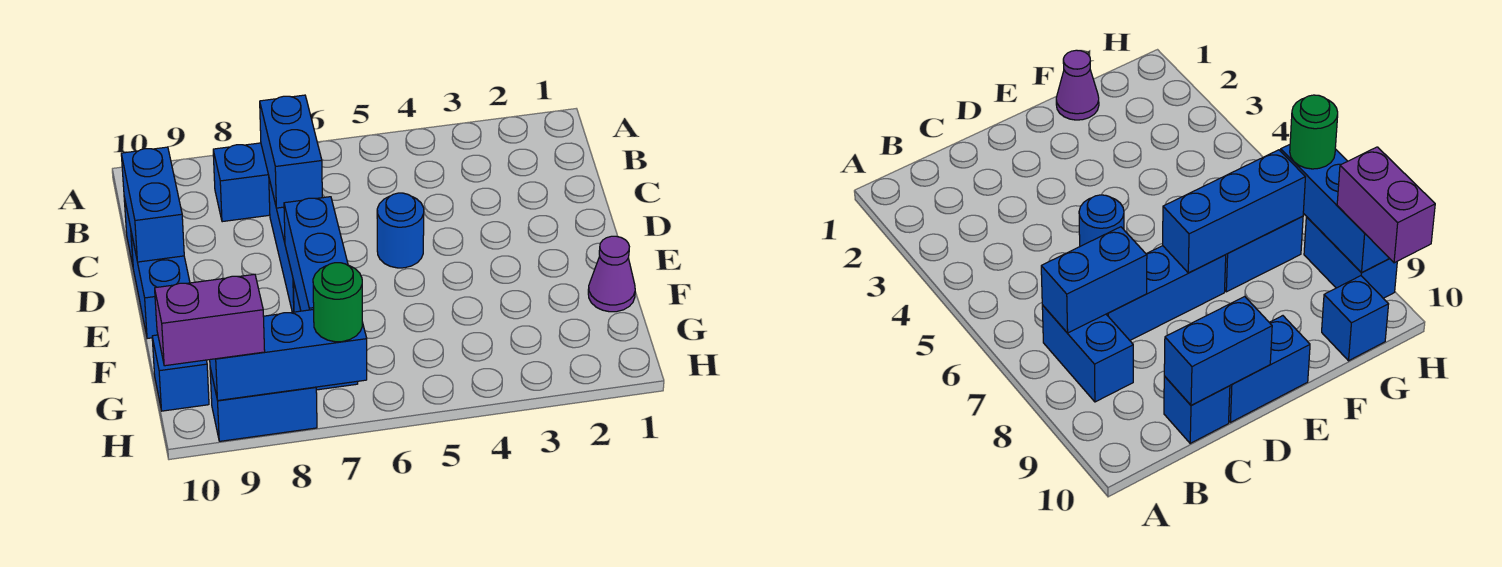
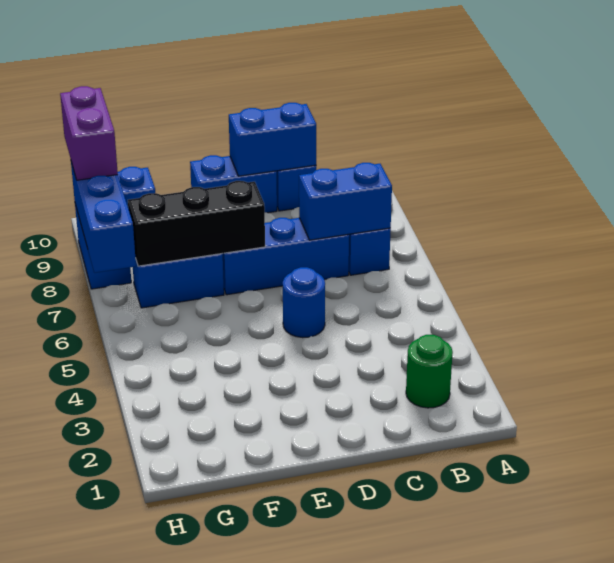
blue brick E7:G7 level 2 -> black brick E7:G7 level 2
purple cone F1 level 1 -> none
green round brick H7 level 3 -> green round brick B2 level 1

